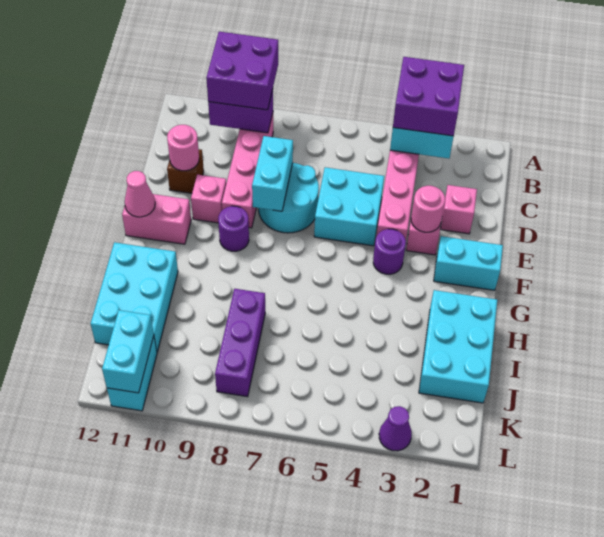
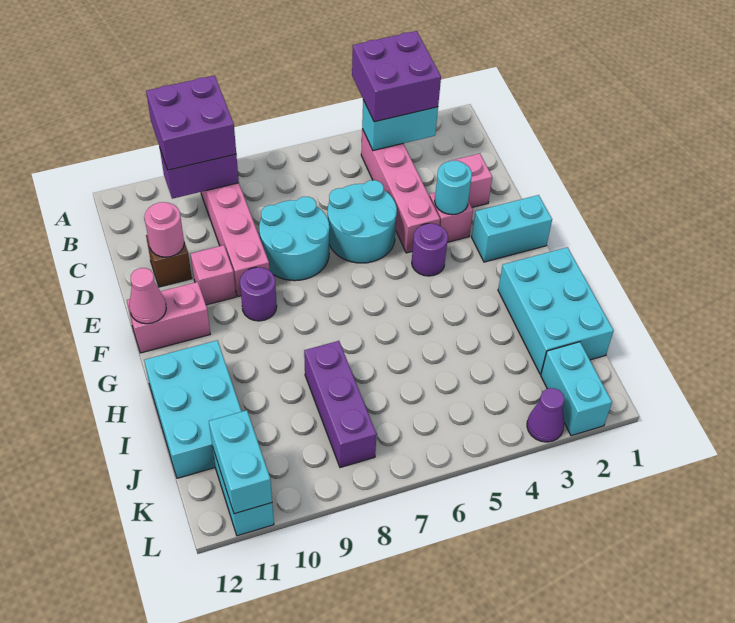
cyan brick D5:E6 level 1 -> cyan round brick D5:E6 level 1
cyan brick D8:E8 level 2 -> cyan brick K2:L2 level 1
pink round brick E3 level 2 -> cyan round brick E3 level 2

